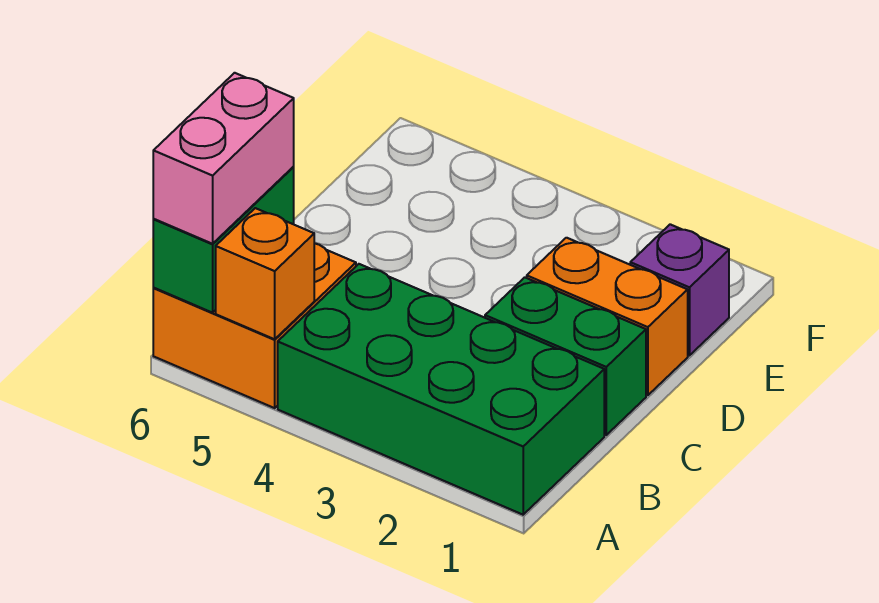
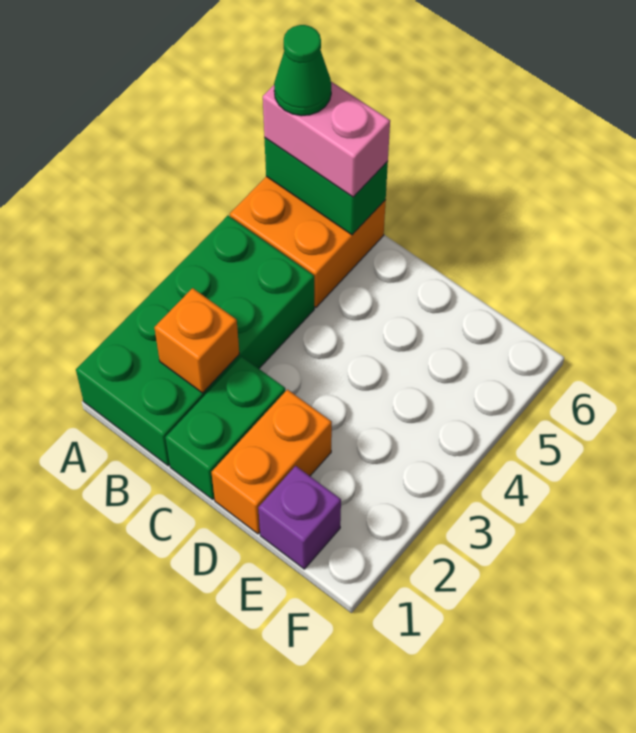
orange brick A5 level 2 -> orange brick B2 level 2
none -> green cone A6 level 4

